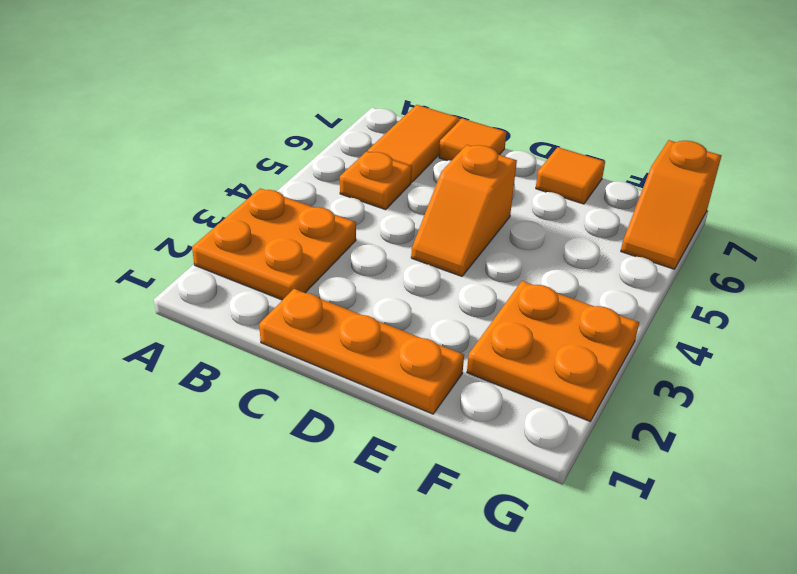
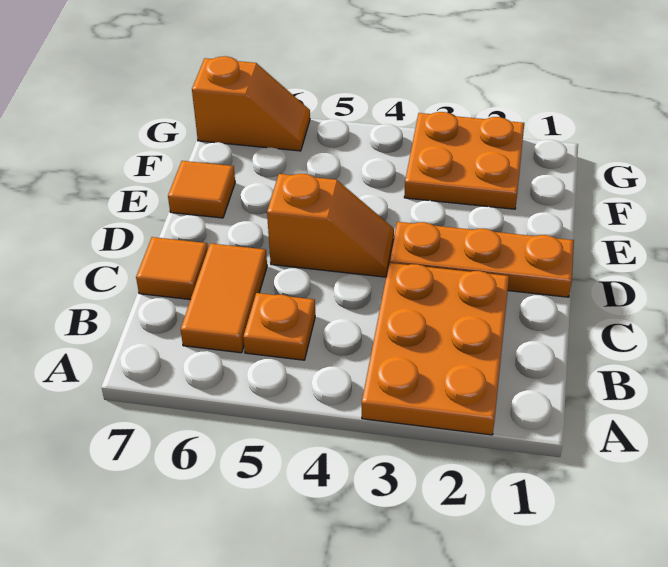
orange plate A2:B3 level 1 -> orange plate A2:C3 level 1
orange tile B6:B7 level 1 -> orange tile B6:C6 level 1
orange plate C1:E1 level 1 -> orange plate D1:D3 level 1

